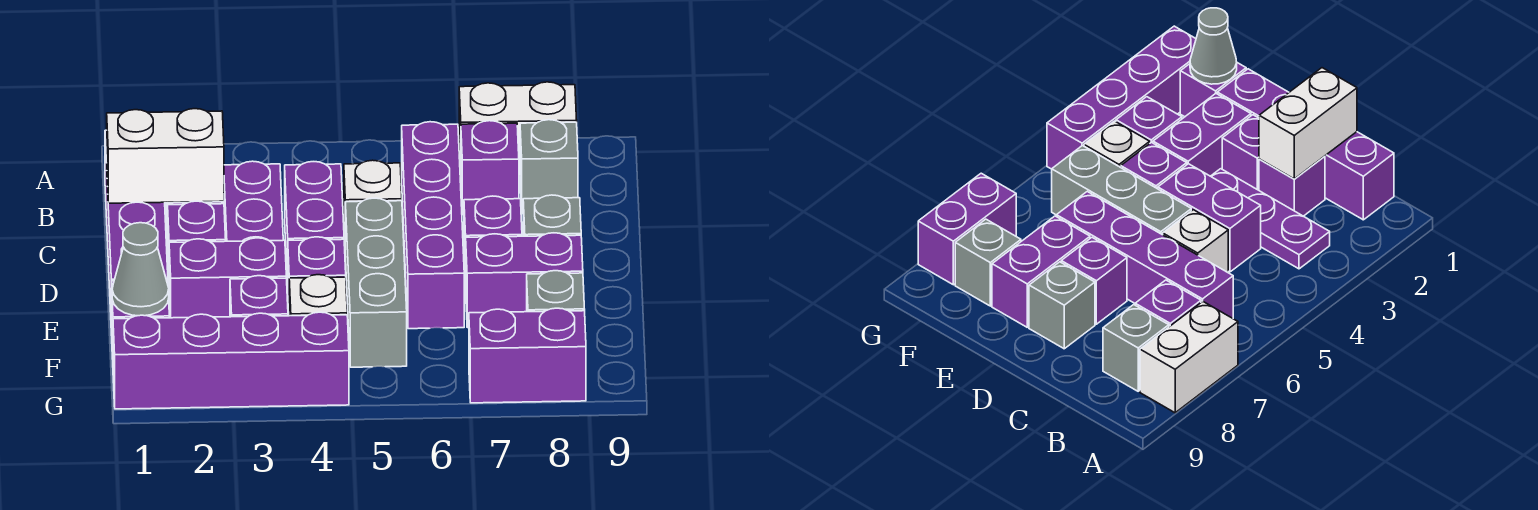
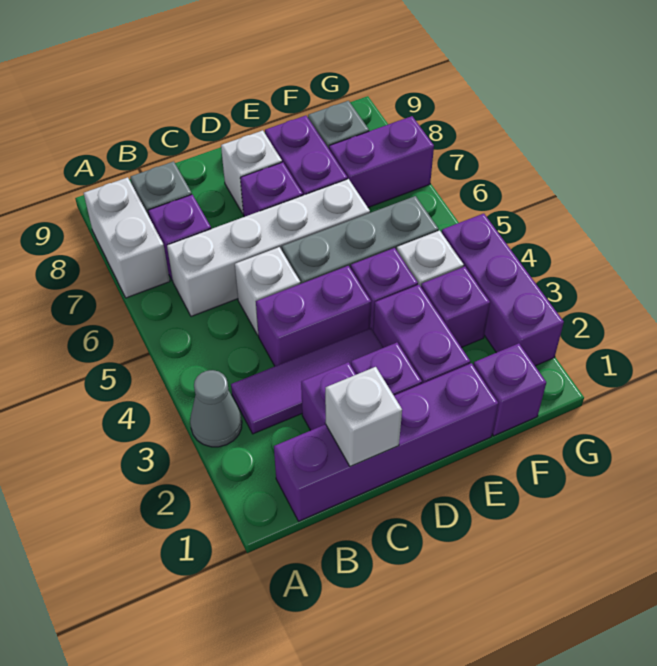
purple plate B3:D3 level 1 -> purple tile B3:D3 level 1
purple brick B6:E6 level 1 -> white brick B6:E6 level 1
white brick C1:C2 level 2 -> white brick C1 level 2
grey brick D8 level 1 -> white brick D8 level 1
grey cone F1 level 2 -> grey cone A3 level 1
purple brick G1:G4 level 1 -> purple brick G2:G4 level 1
purple brick G7:G8 level 1 -> purple brick F7:G7 level 1

